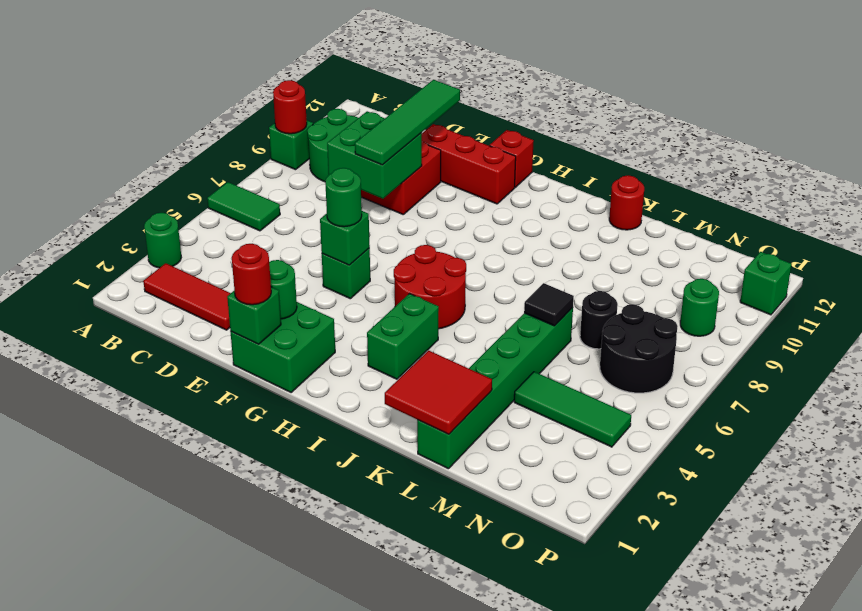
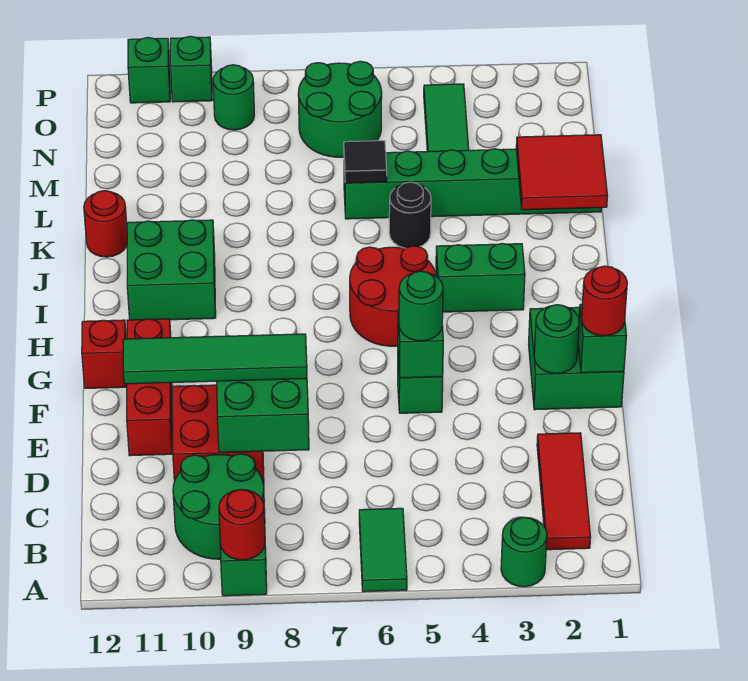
none -> green brick I10:J11 level 1
black round brick M7 level 1 -> black round brick K5 level 1
black round brick N6:O7 level 1 -> green round brick N6:O7 level 1
none -> green brick P10 level 1

